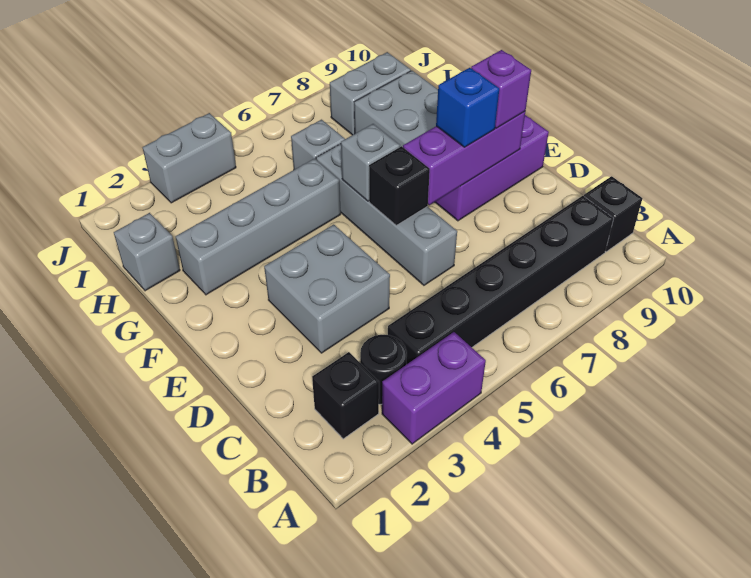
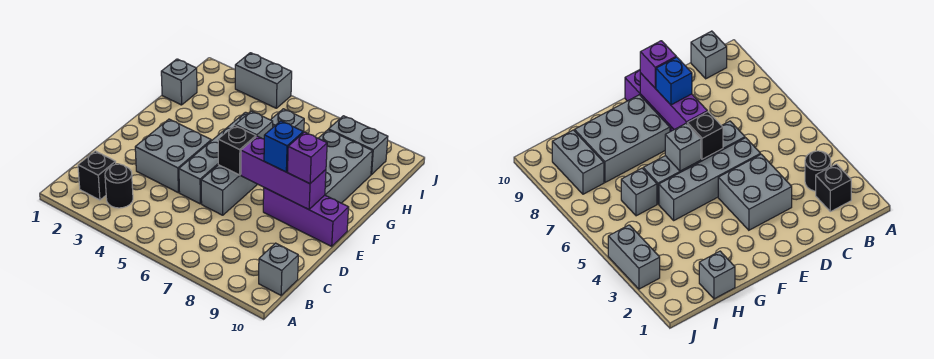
purple brick A3:A4 level 1 -> none
black brick B4:B9 level 1 -> none
black brick B10 level 1 -> grey brick B10 level 1
grey brick G2:G5 level 1 -> grey brick D5:G5 level 1

